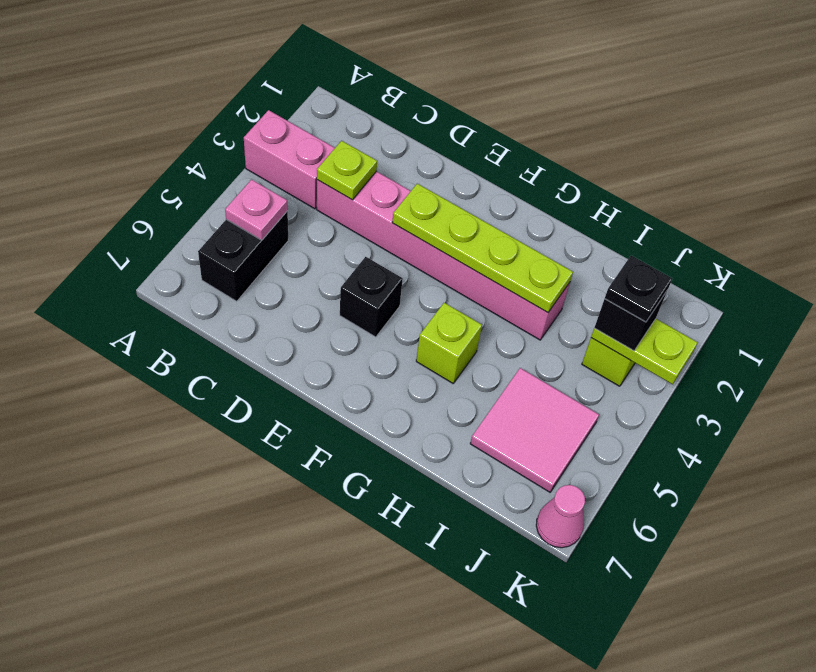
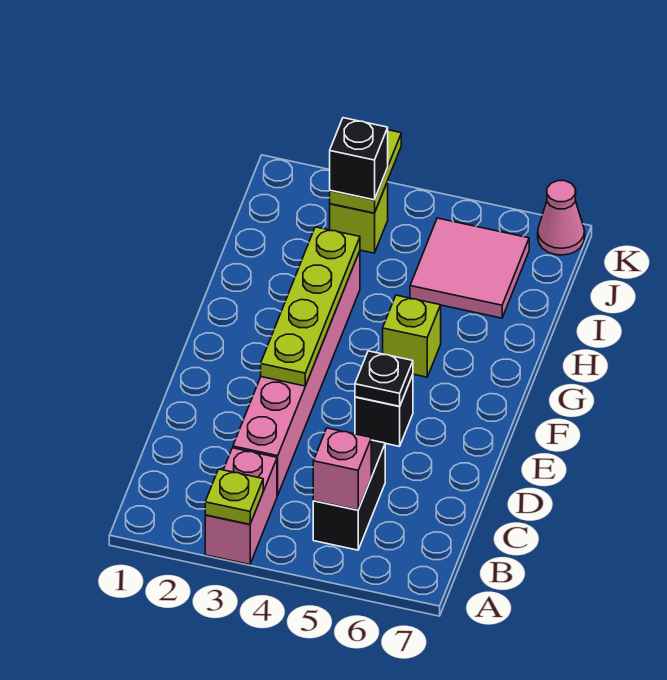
black brick B5:B6 level 1 -> black brick B5:C5 level 1
pink plate B5 level 2 -> pink brick B5 level 2
lime plate C3 level 2 -> lime plate A3 level 2
black plate J3 level 4 -> black plate E5 level 2

